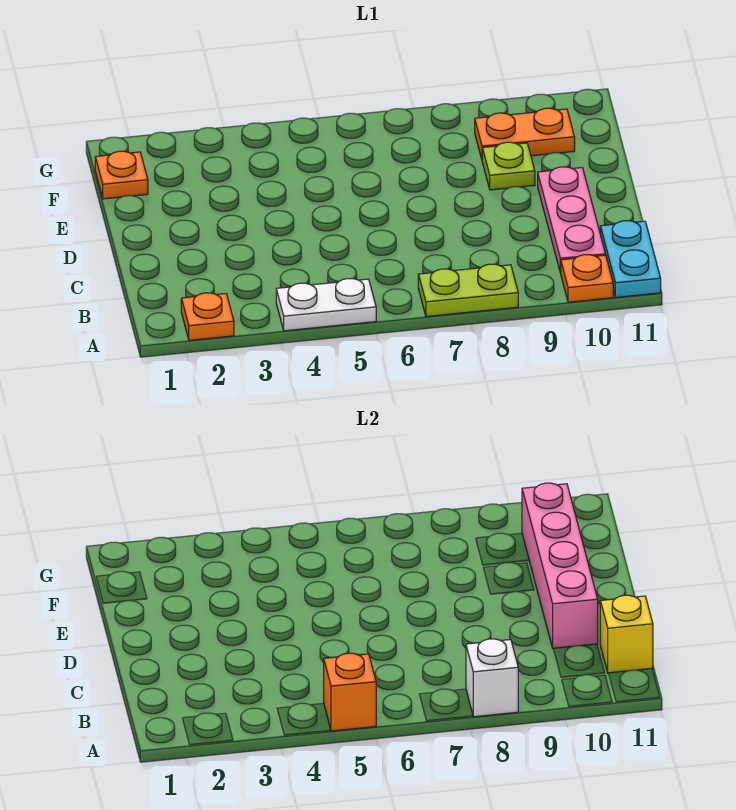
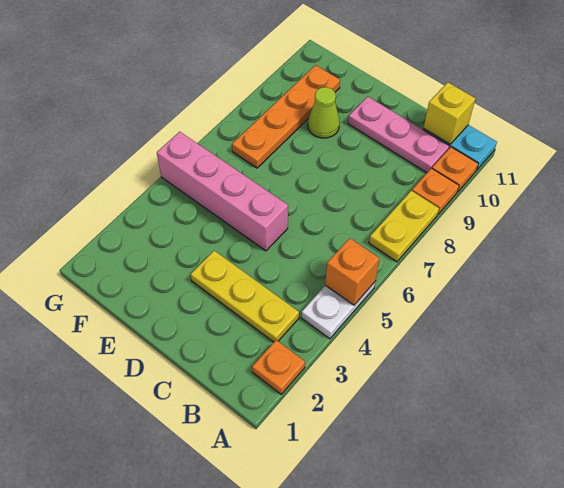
lime plate A7:A8 level 1 -> yellow plate A7:A8 level 1
white brick A8 level 2 -> none
none -> yellow plate B3:D3 level 1
pink brick C10:F10 level 2 -> pink brick D5:G5 level 1
lime plate E9 level 1 -> lime cone E9 level 1
orange plate F1 level 1 -> orange plate A9 level 1
orange plate F9:F10 level 1 -> orange plate F7:F10 level 1

